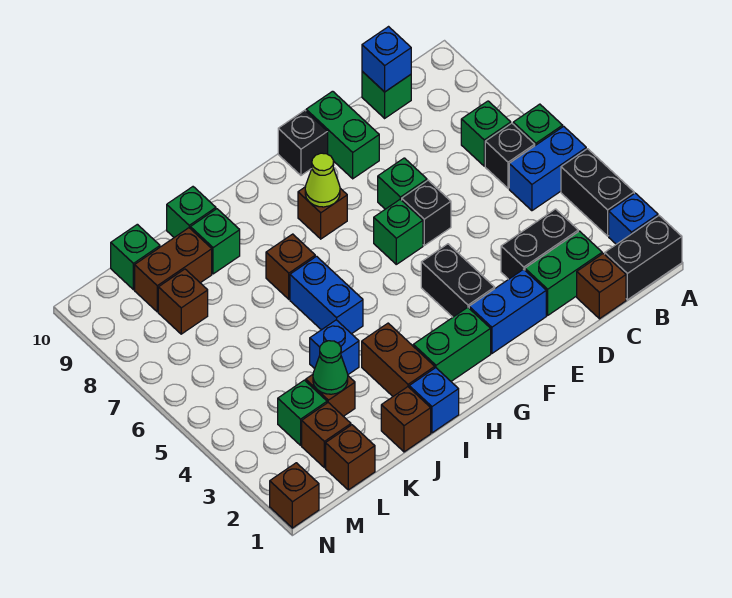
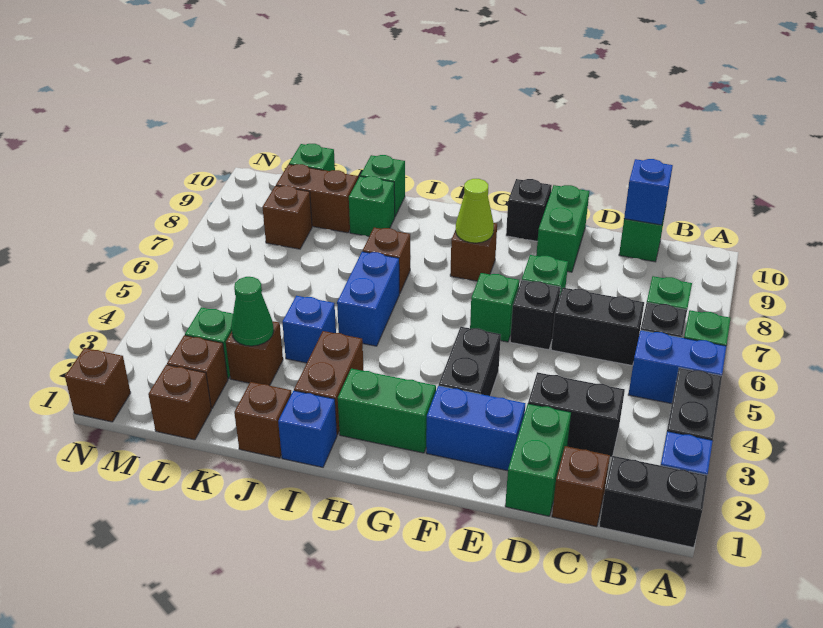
green brick C2:D2 level 1 -> green brick D1:D2 level 1
none -> black brick C6:D6 level 1

